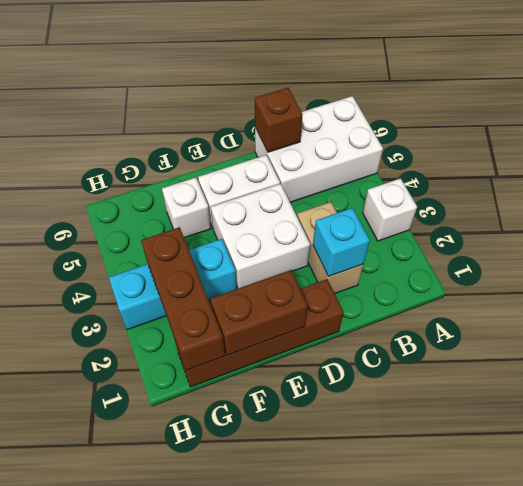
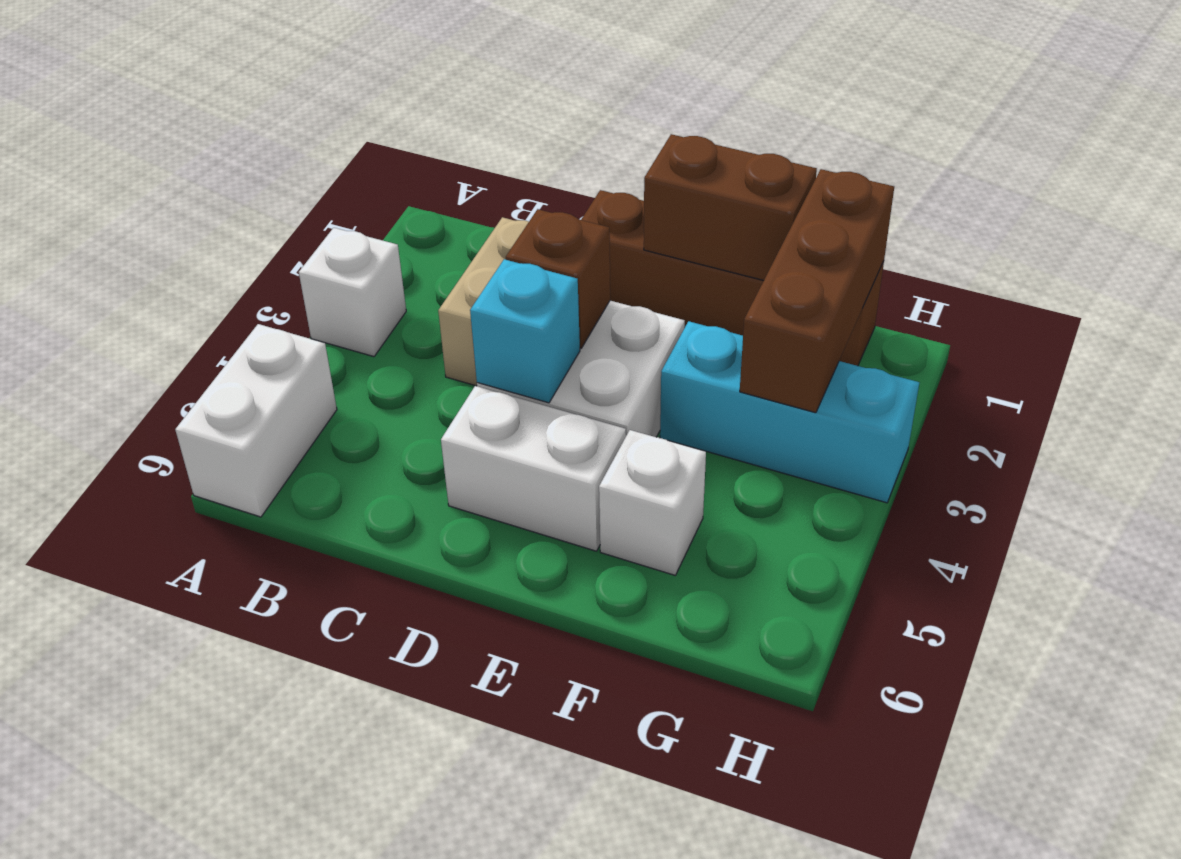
white brick A5:C6 level 1 -> white brick A5:A6 level 1
cyan brick C2 level 2 -> cyan brick D4 level 2
brown brick C6 level 2 -> brown brick D3 level 2

